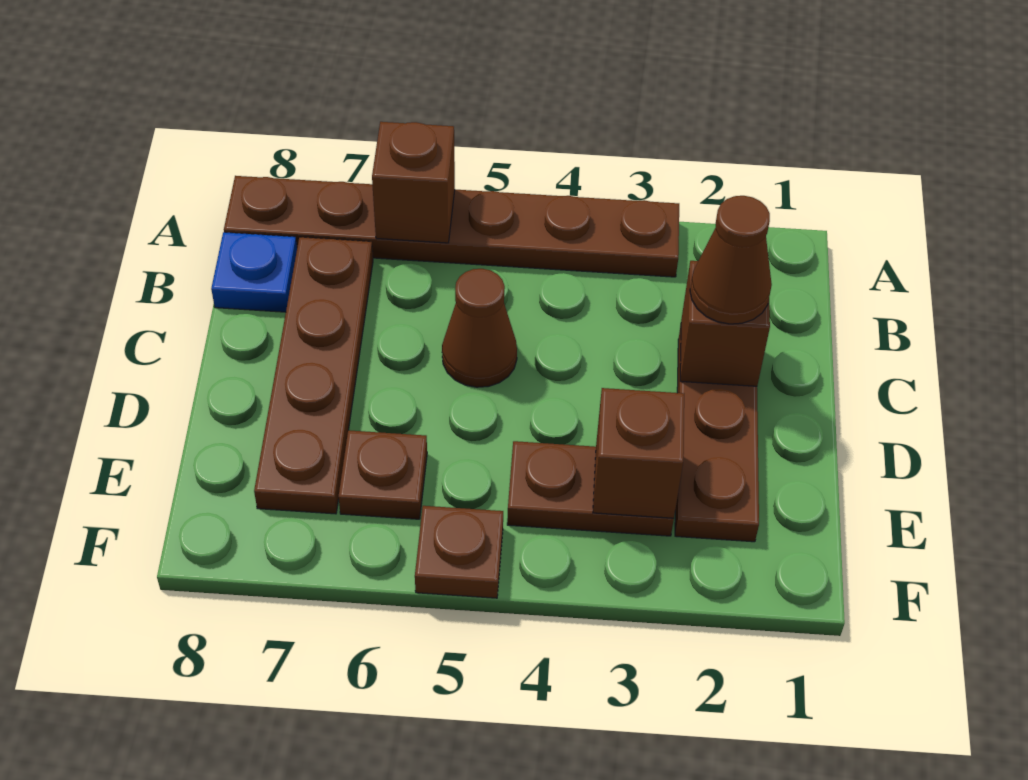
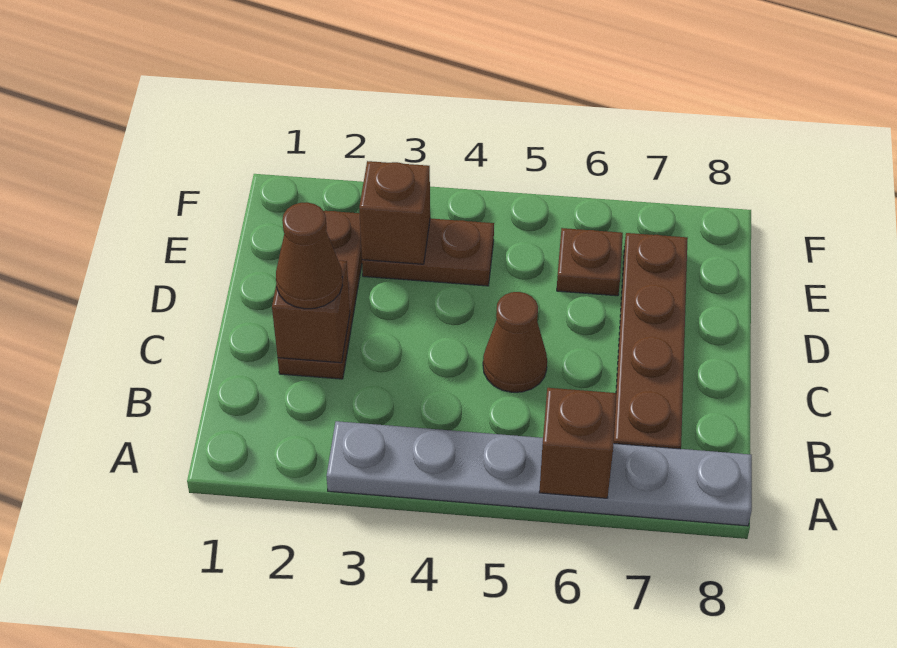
brown plate A3:A8 level 1 -> grey plate A3:A8 level 1
blue plate B8 level 1 -> none
brown plate F5 level 1 -> none

